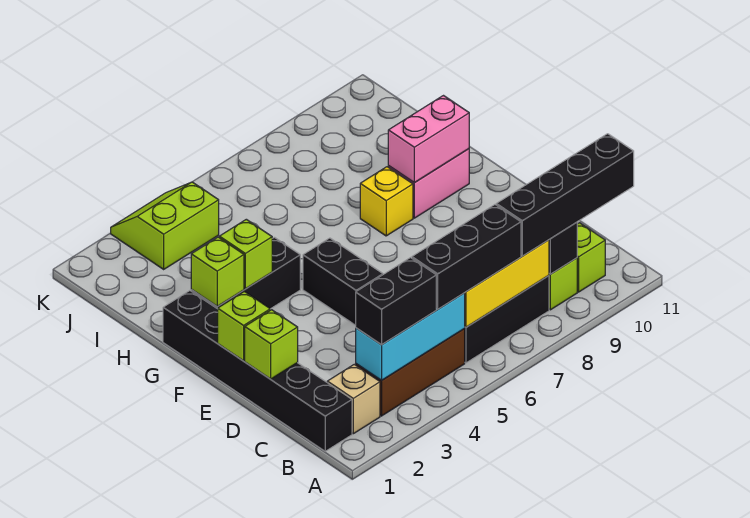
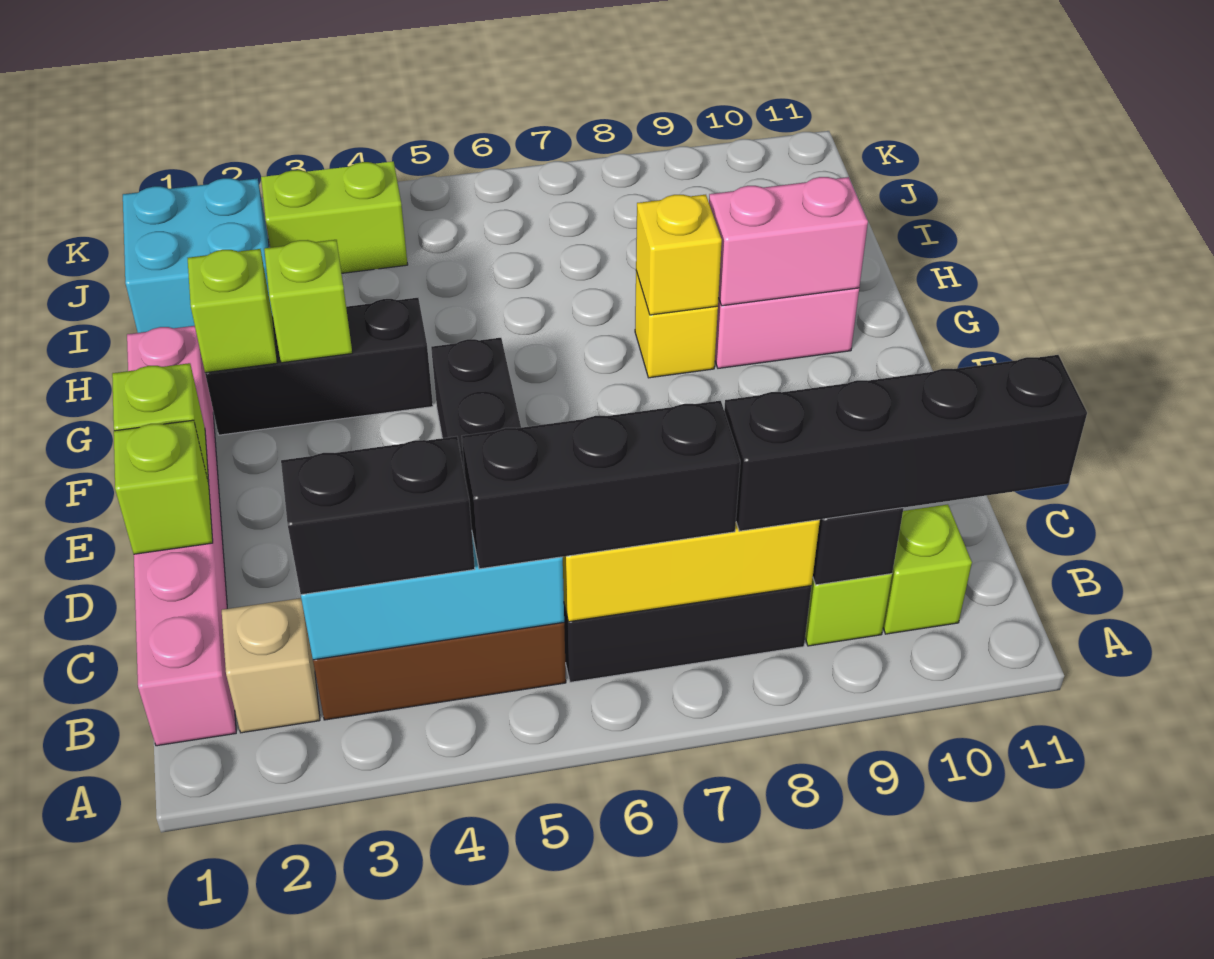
black brick B1:G1 level 1 -> pink brick B1:G1 level 1
none -> yellow brick G8 level 2
none -> cyan brick I1:J2 level 1

